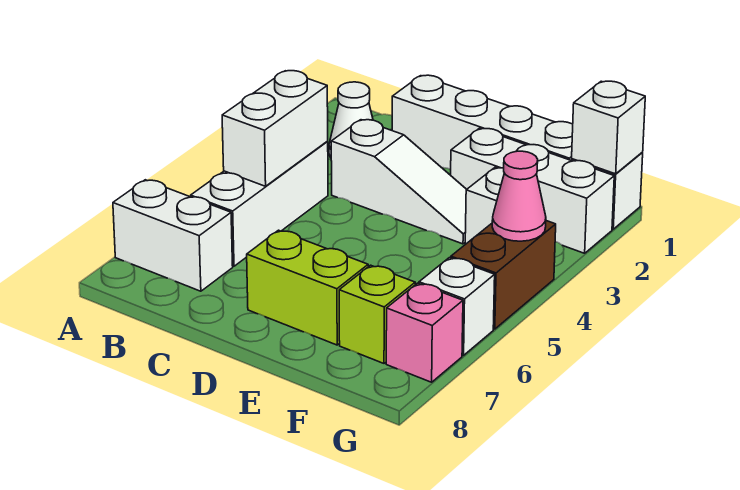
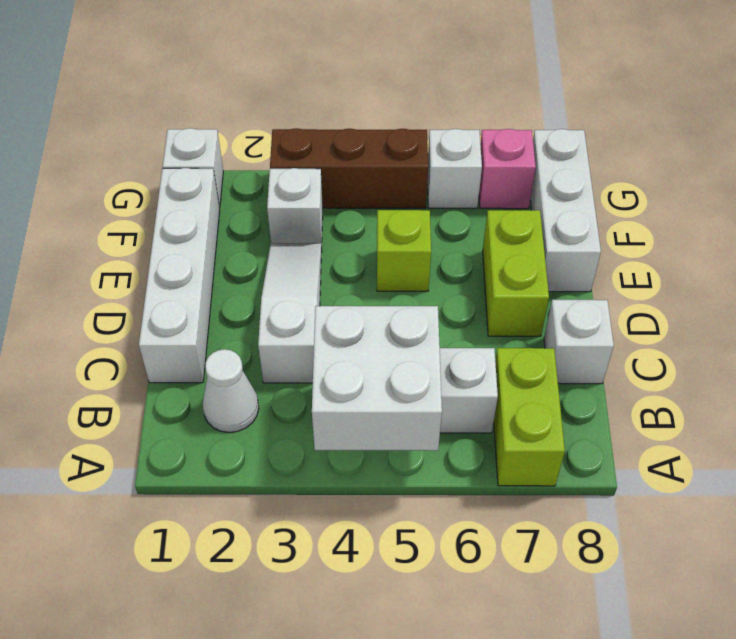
white brick A7:B7 level 1 -> lime brick A7:B7 level 1
white brick B4:B5 level 2 -> white brick A4:B5 level 2
white brick E2:G2 level 1 -> white brick E8:G8 level 1
lime brick F7 level 1 -> lime brick E5 level 1
white brick G1 level 2 -> white brick C8 level 1
brown brick G4:G5 level 1 -> brown brick G3:G5 level 1
pink cone G4 level 2 -> none

